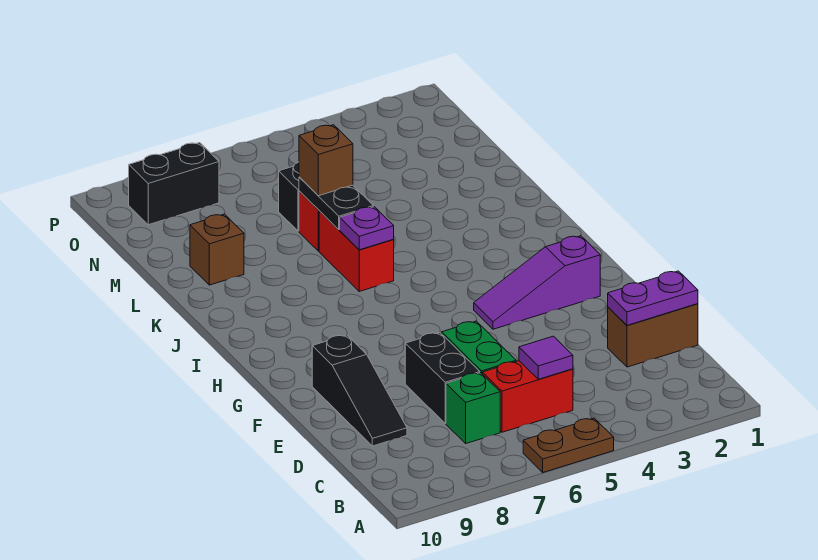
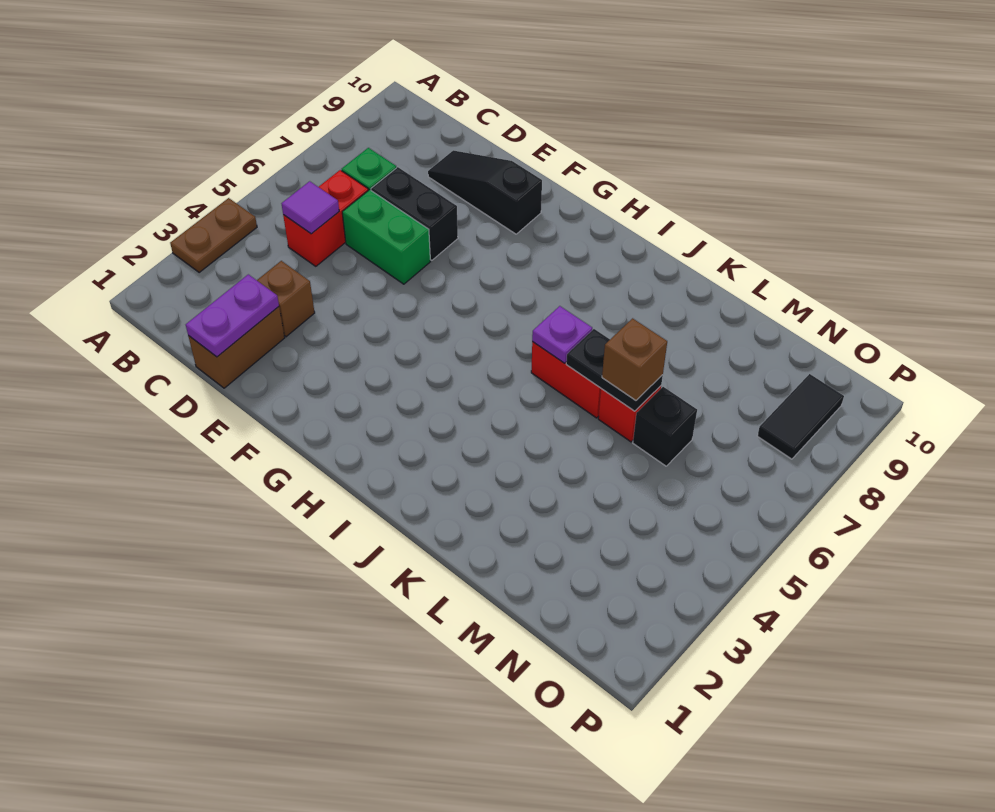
brown plate A5:A6 level 1 -> brown plate A3:A4 level 1
purple slope G2:G4 level 1 top 2 -> none
brown brick L9 level 1 -> brown brick D3 level 1
black brick O8:O9 level 1 -> black tile O8:O9 level 1

